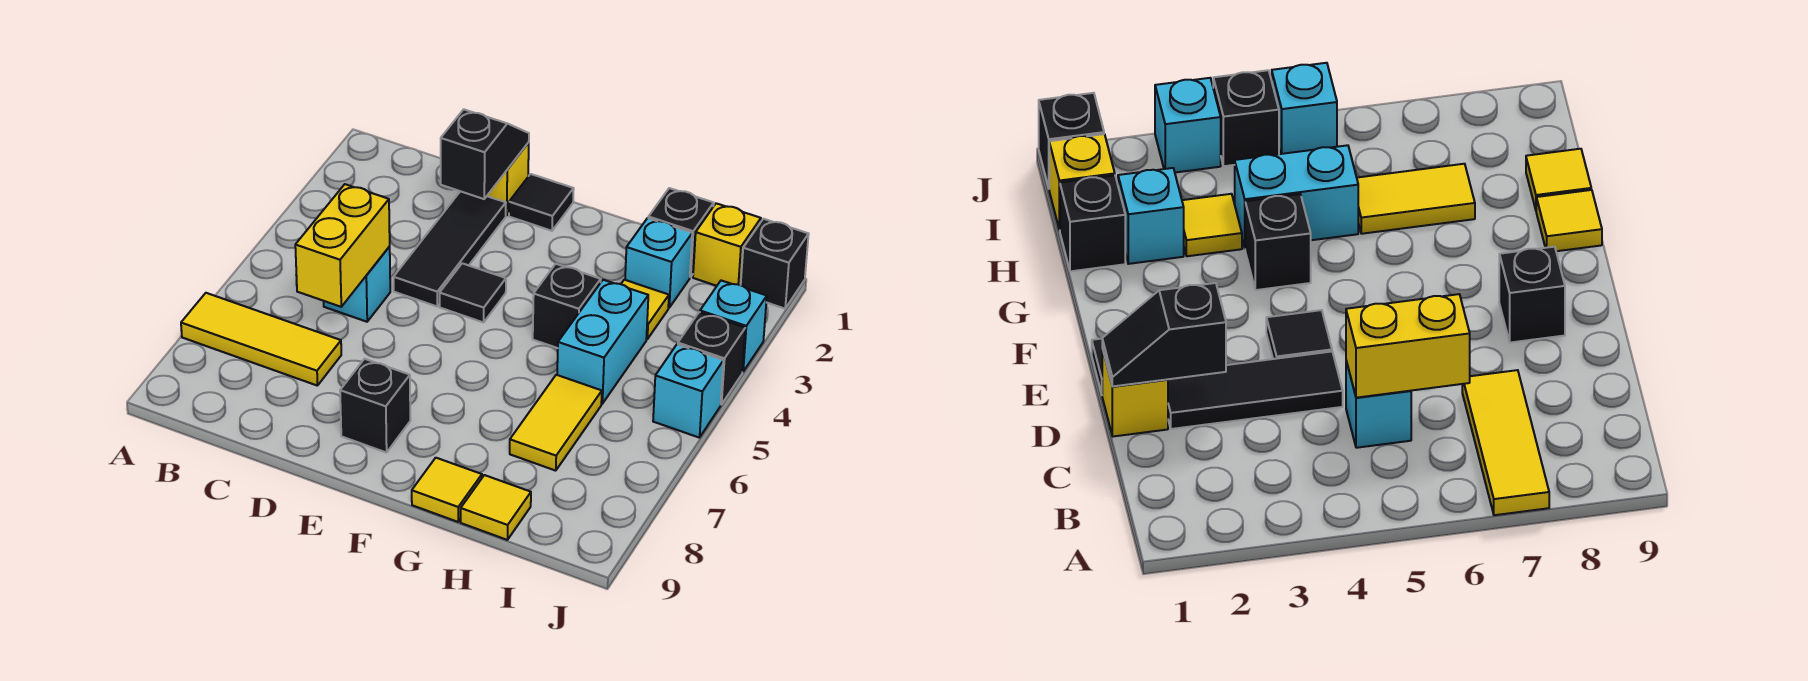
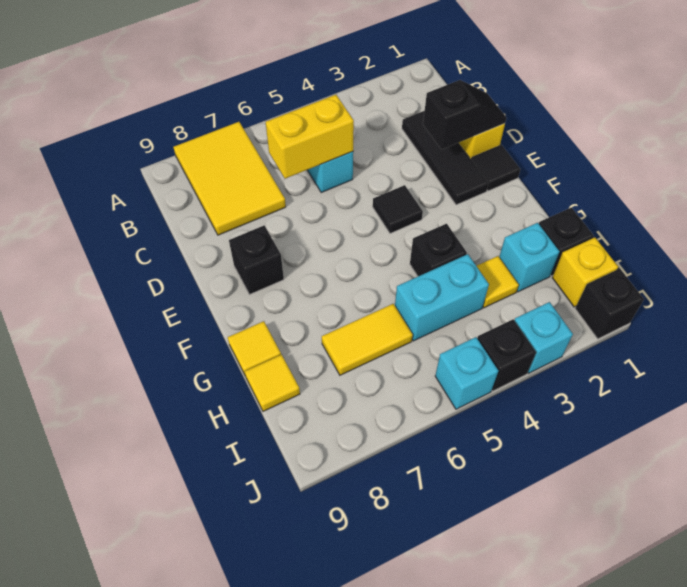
yellow tile A7:C7 level 1 -> yellow tile A7:C8 level 1
black tile D2:D4 level 1 -> black tile C2:E2 level 1

